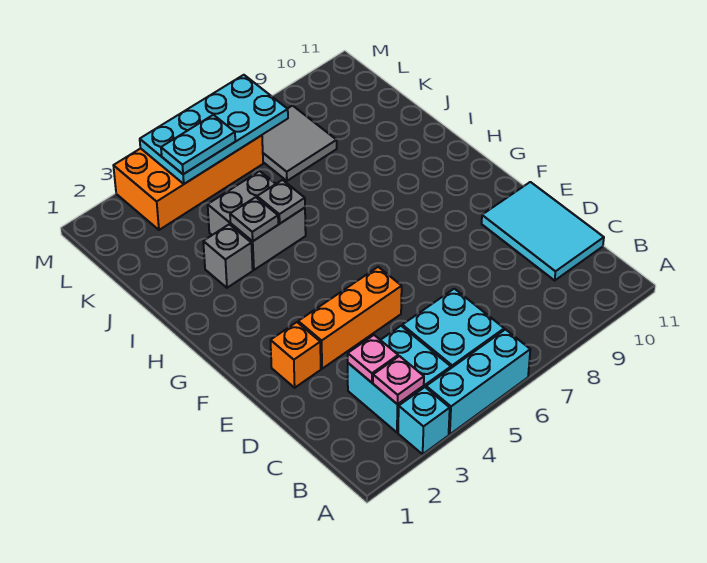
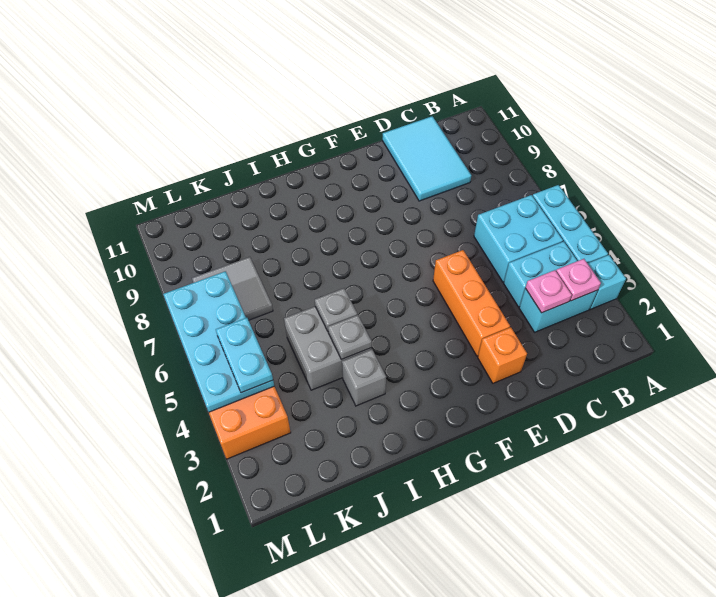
cyan tile C10:E11 level 1 -> cyan tile C9:D11 level 1

